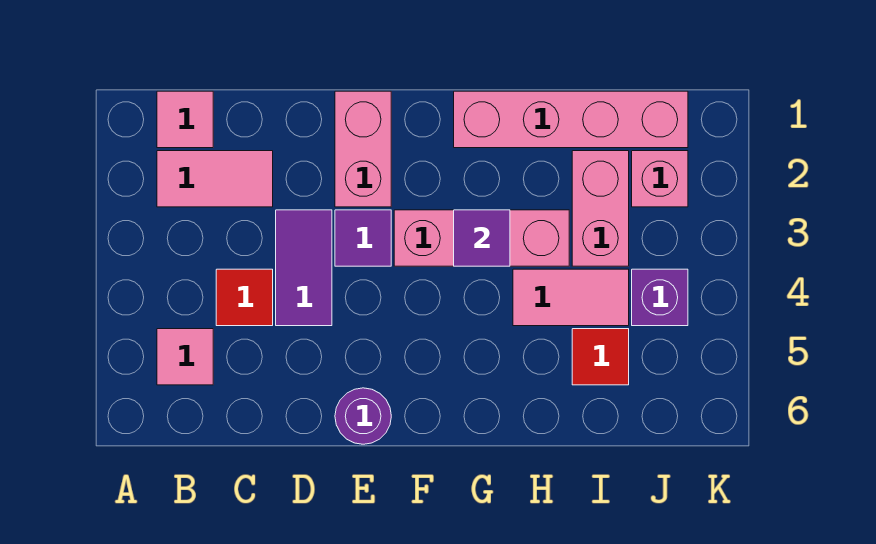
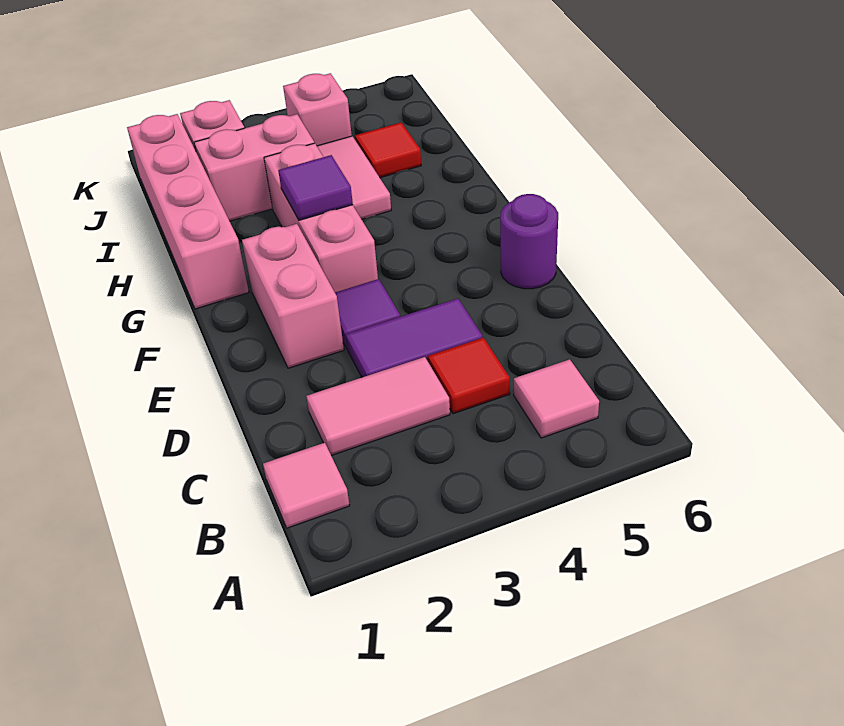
pink tile B2:C2 level 1 -> pink tile C2:C3 level 1
pink brick E1:E2 level 1 -> pink brick E2:F2 level 1
purple brick J4 level 1 -> pink brick J4 level 1

